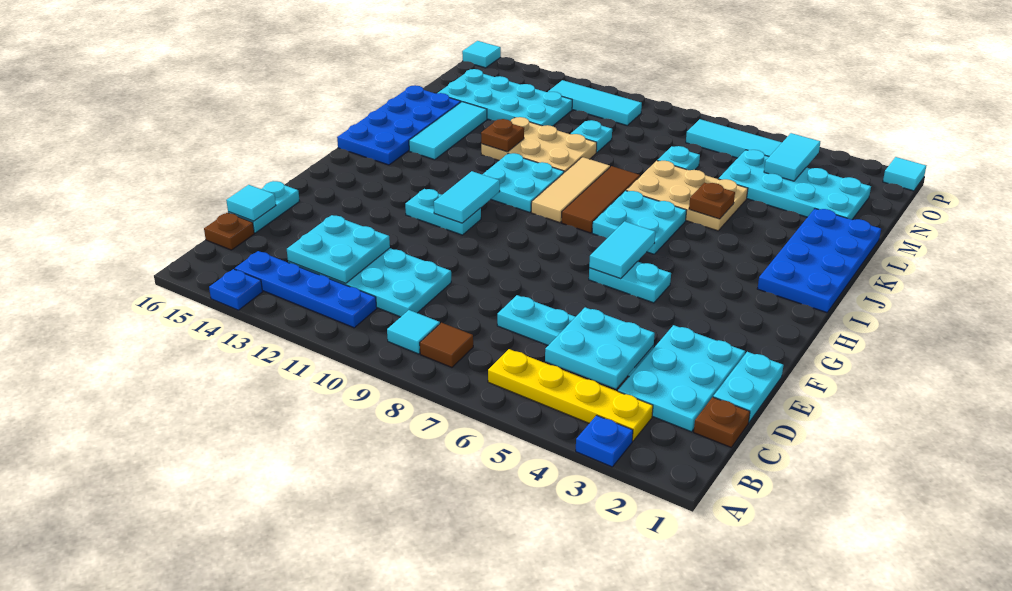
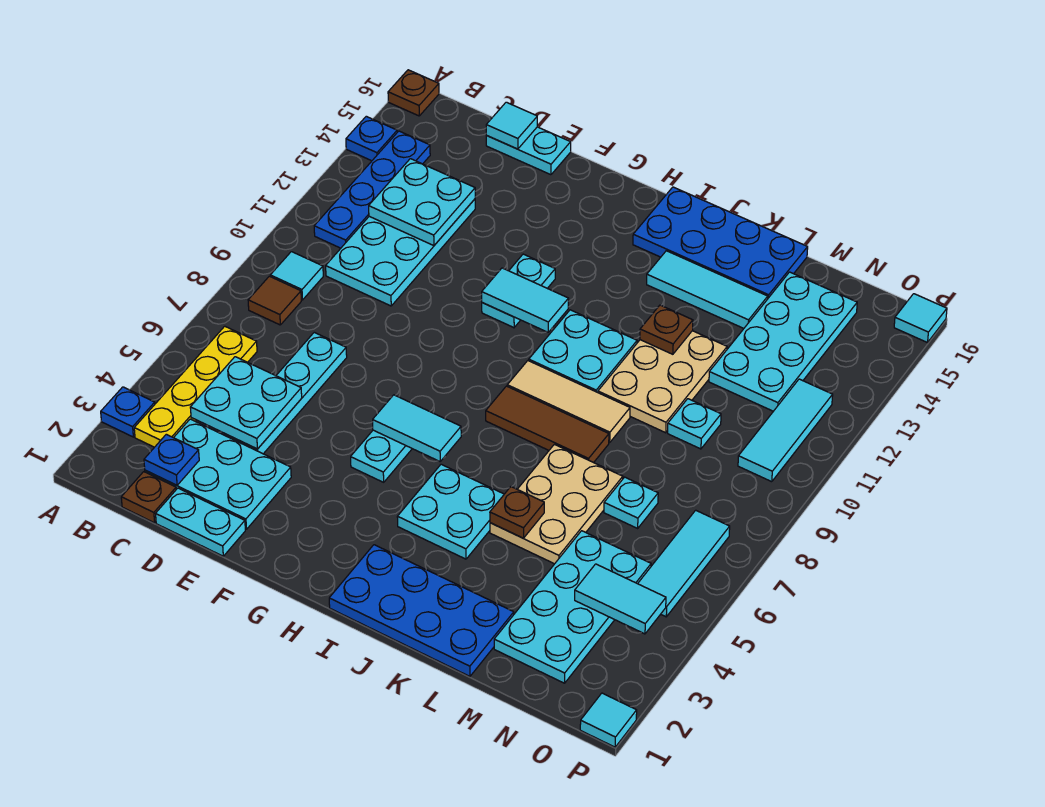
none -> blue plate C2 level 2
brown plate C16 level 1 -> brown plate A16 level 1
cyan plate I6:J7 level 1 -> cyan plate I4:J5 level 1

